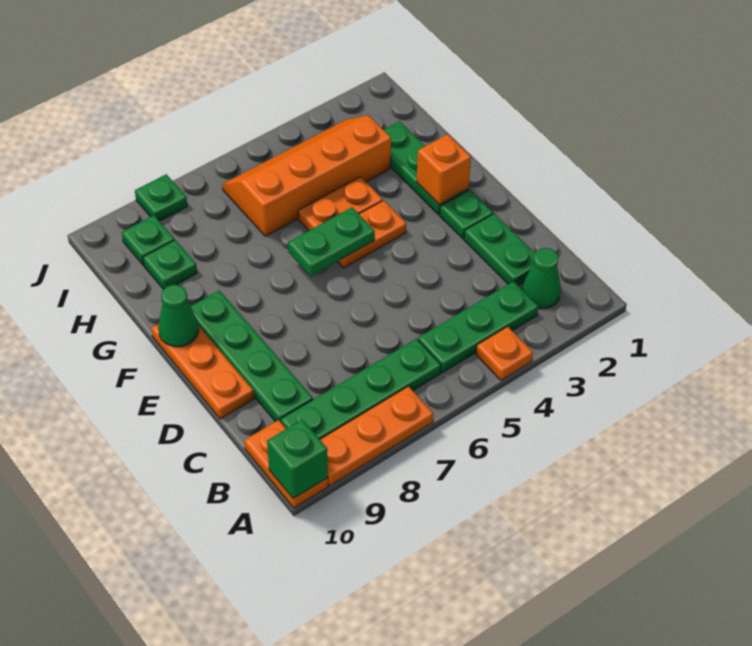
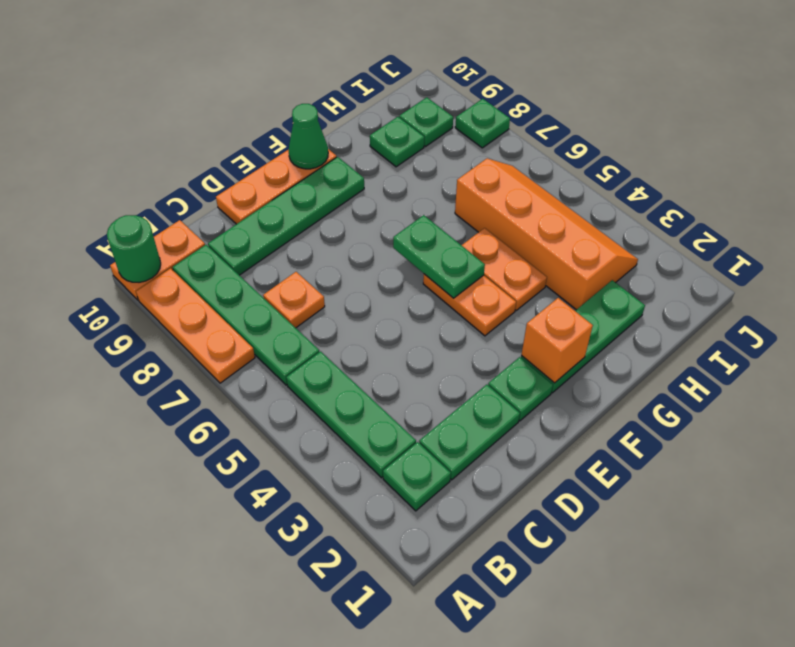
orange plate A4 level 1 -> orange plate C7 level 1
green brick A10 level 2 -> green round brick A10 level 2
green cone B2 level 1 -> green plate B2 level 1

